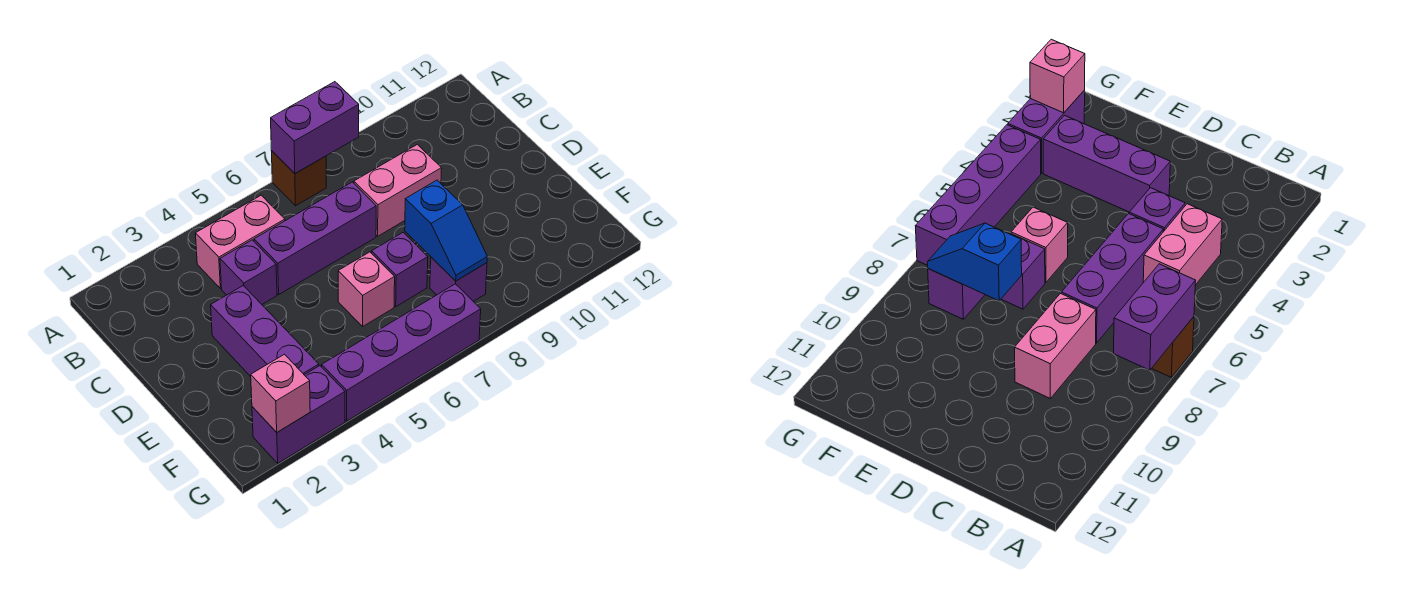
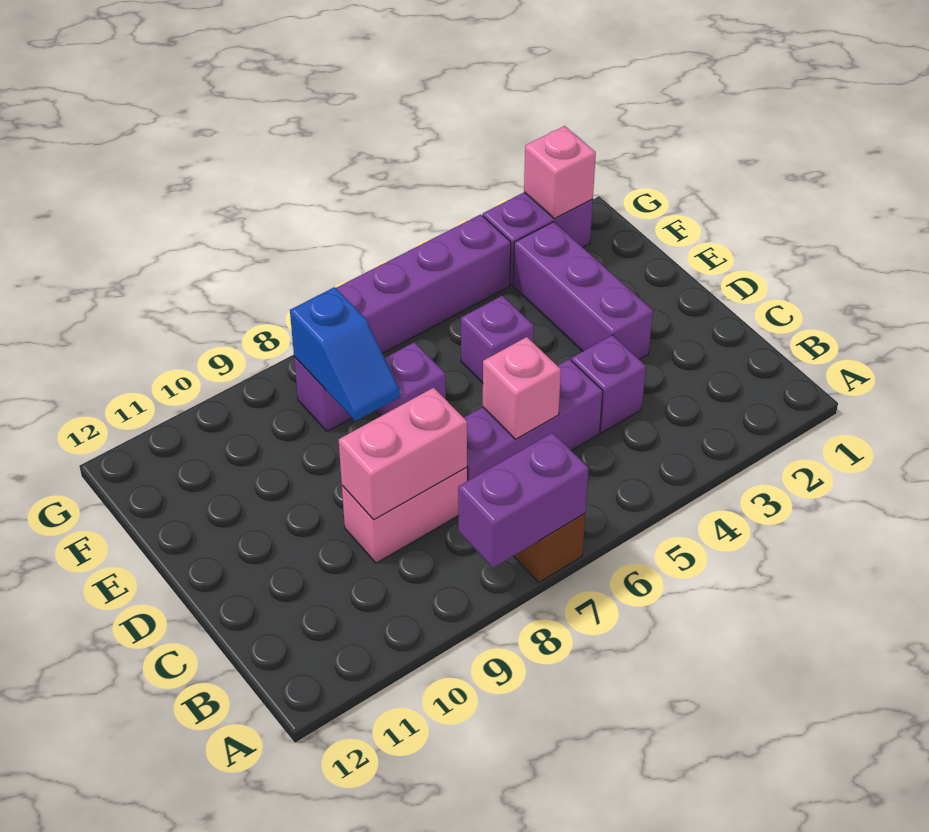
pink brick B4:B5 level 1 -> pink brick C8:C9 level 2
none -> purple brick E5 level 1
pink brick E6 level 1 -> pink brick C6 level 2
blue slope E8:F8 level 2 top E -> blue slope E8:F8 level 2 top F

